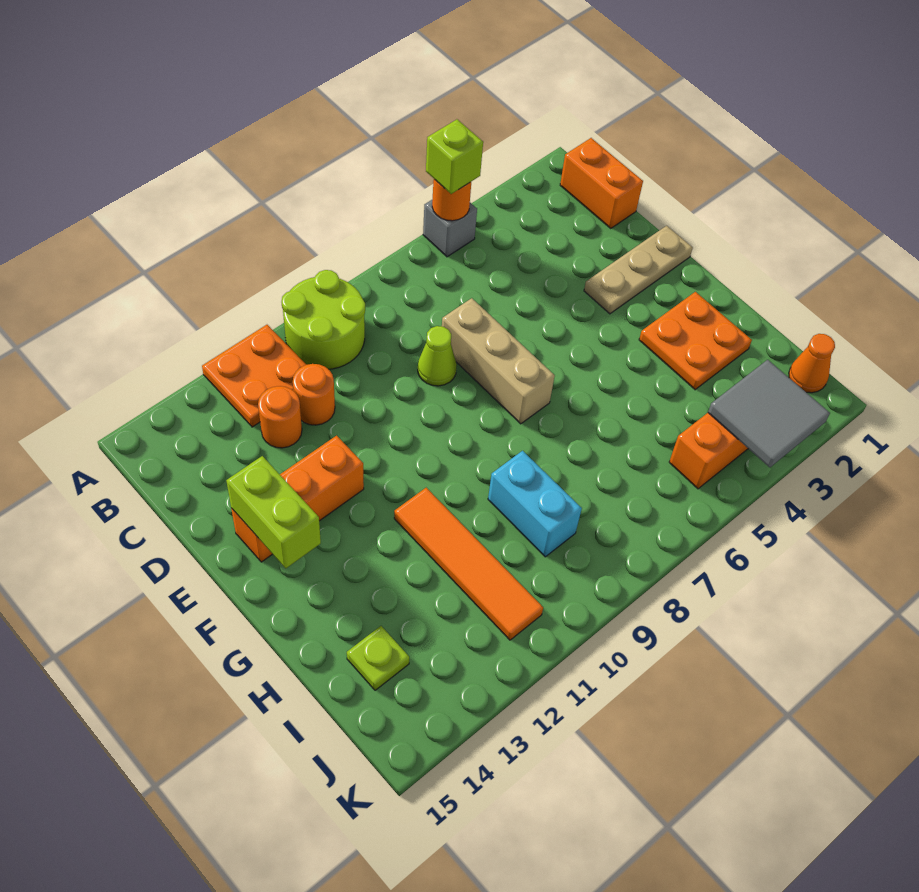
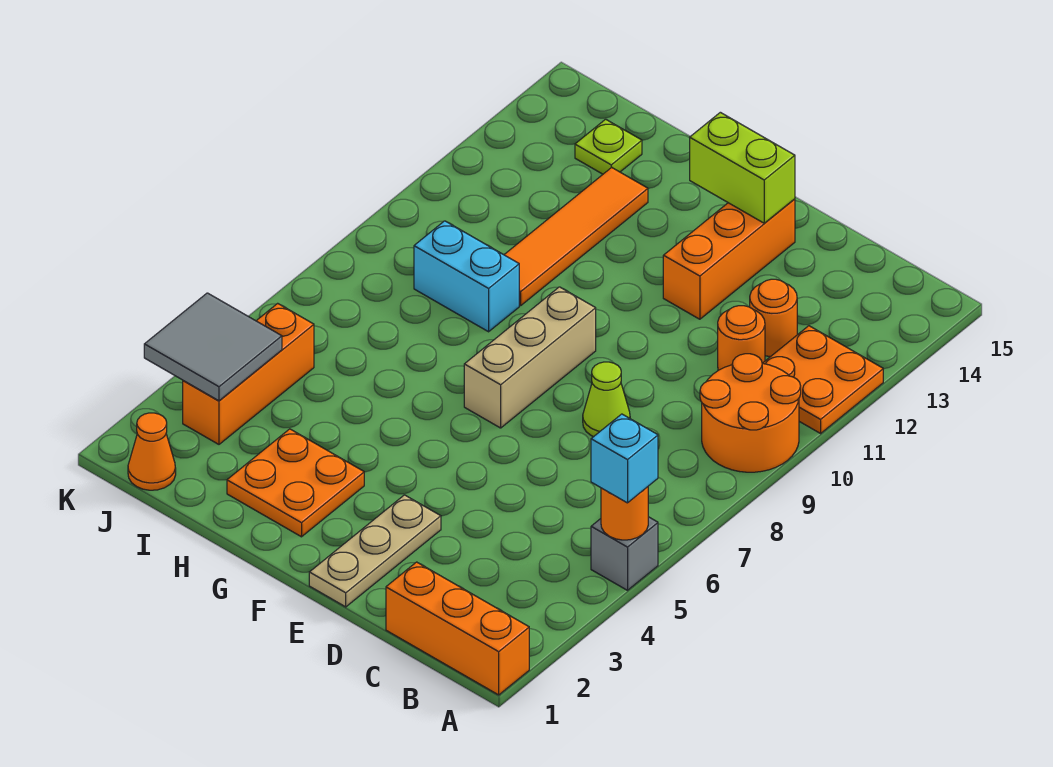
lime brick A5 level 3 -> cyan brick A5 level 3
lime round brick A9:B10 level 1 -> orange round brick A9:B10 level 1
orange brick B1:C1 level 1 -> orange brick A1:C1 level 1
tan brick D7:F7 level 1 -> tan brick F7:F9 level 1
orange tile G11:J11 level 1 -> orange tile H10:H13 level 1

